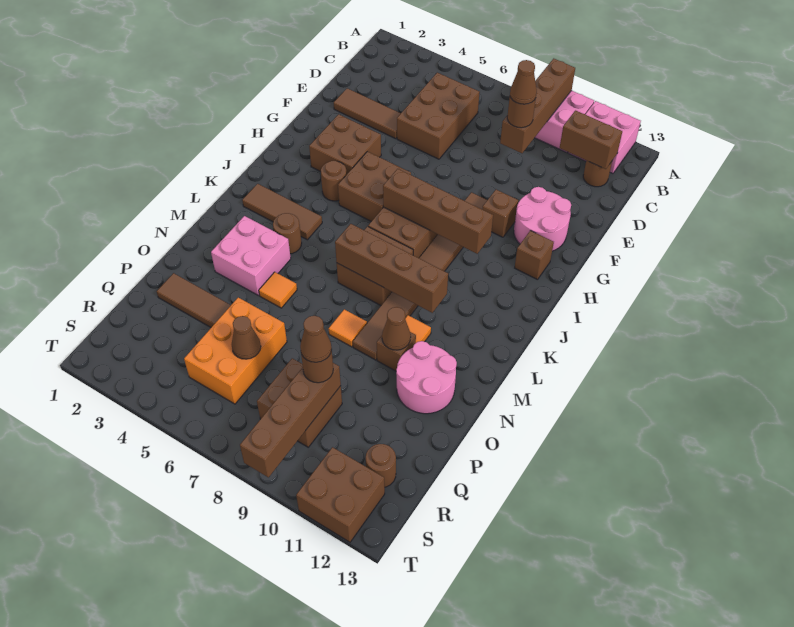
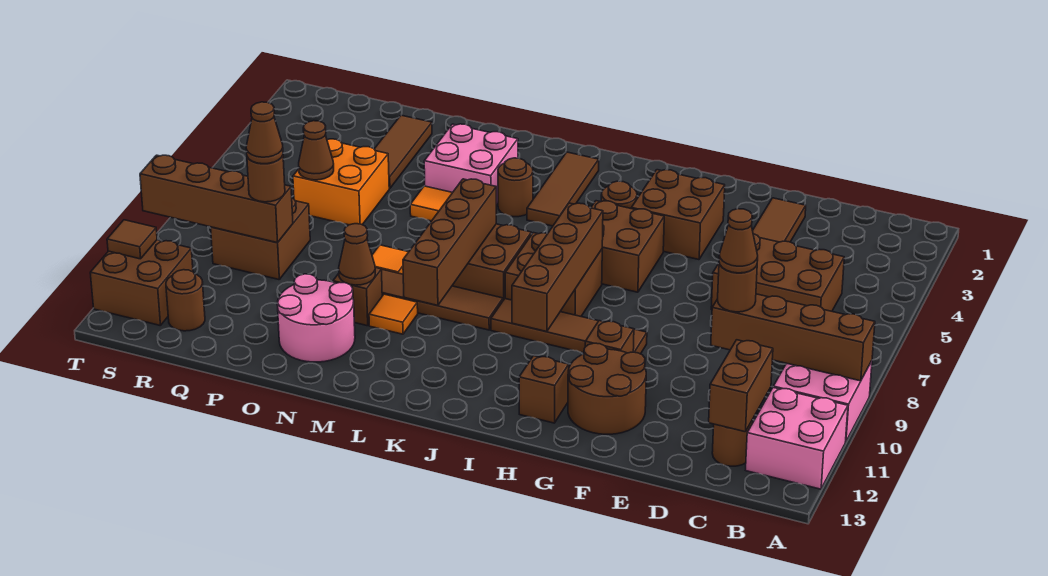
pink round brick F11:G12 level 1 -> brown round brick F11:G12 level 1
orange brick P5:R6 level 1 -> orange brick P5:Q6 level 1
none -> brown tile T11 level 2

